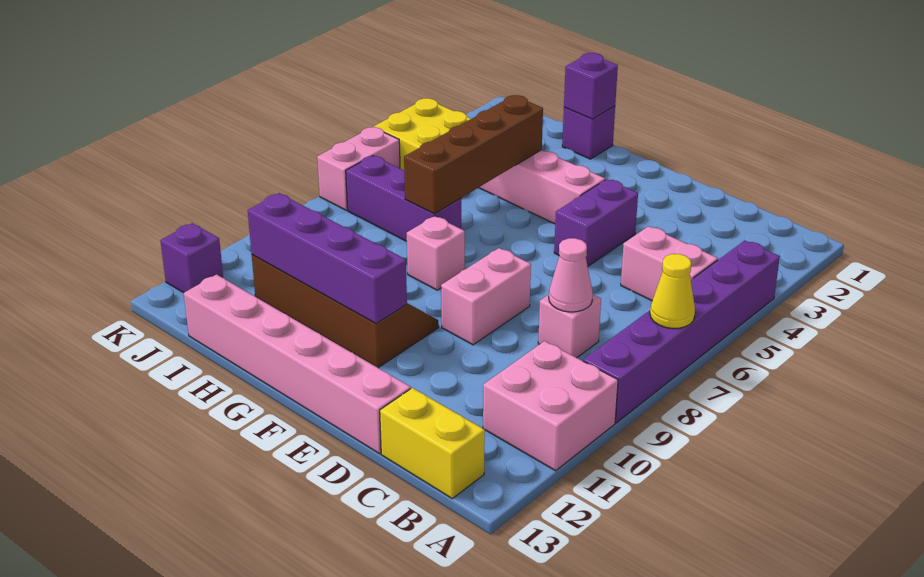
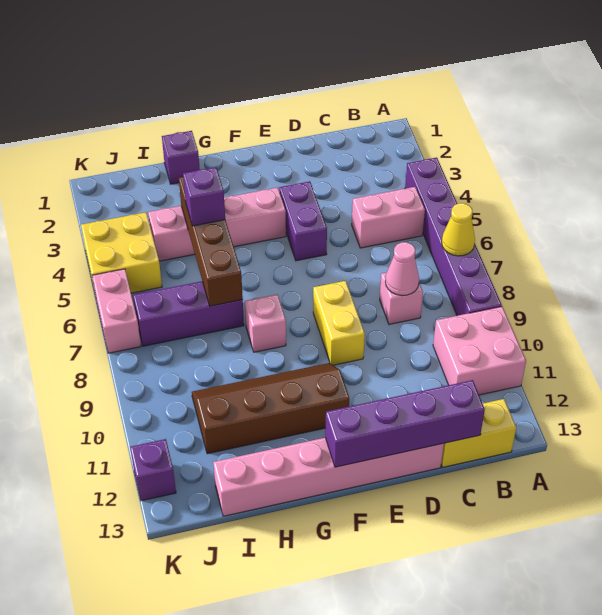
pink brick E8:E9 level 1 -> yellow brick E8:E9 level 1
purple brick F11:I11 level 2 -> purple brick C13:F13 level 2
purple brick H1 level 2 -> purple brick H5 level 3

